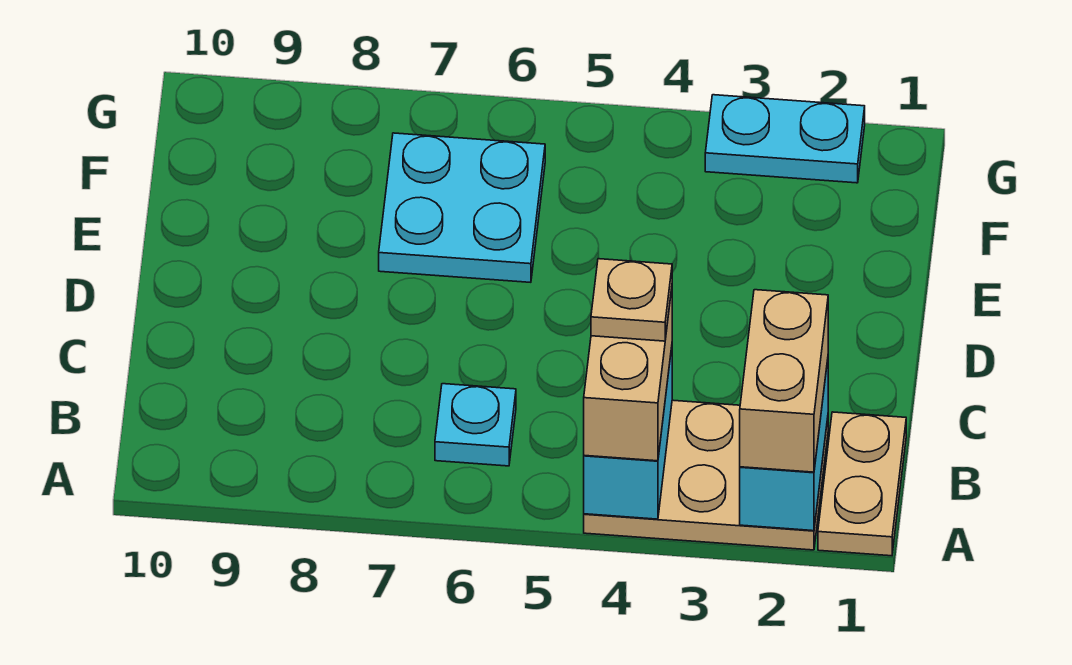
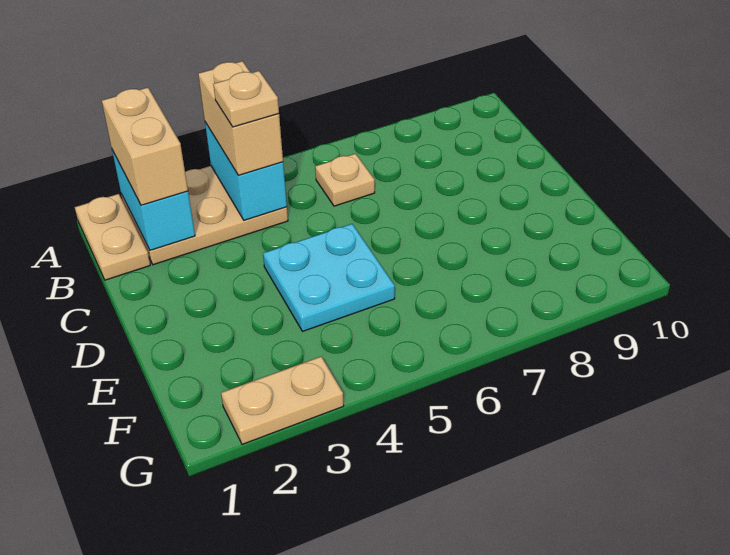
cyan plate B6 level 1 -> tan plate B6 level 1
cyan plate E6:F7 level 1 -> cyan plate D4:E5 level 1
cyan plate G2:G3 level 1 -> tan plate G2:G3 level 1

